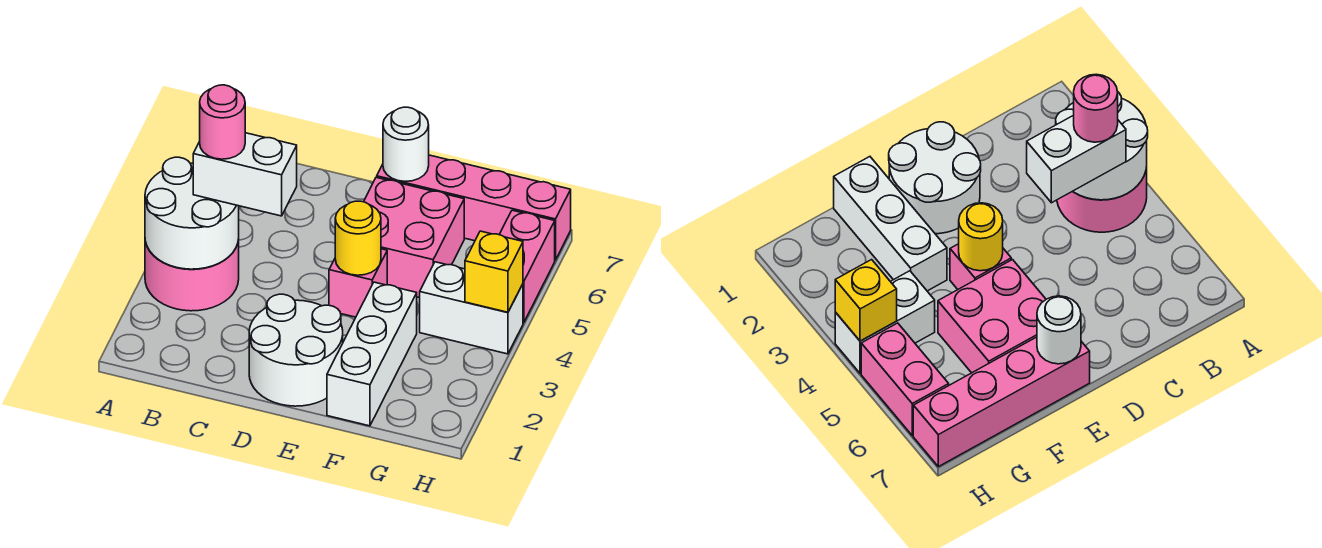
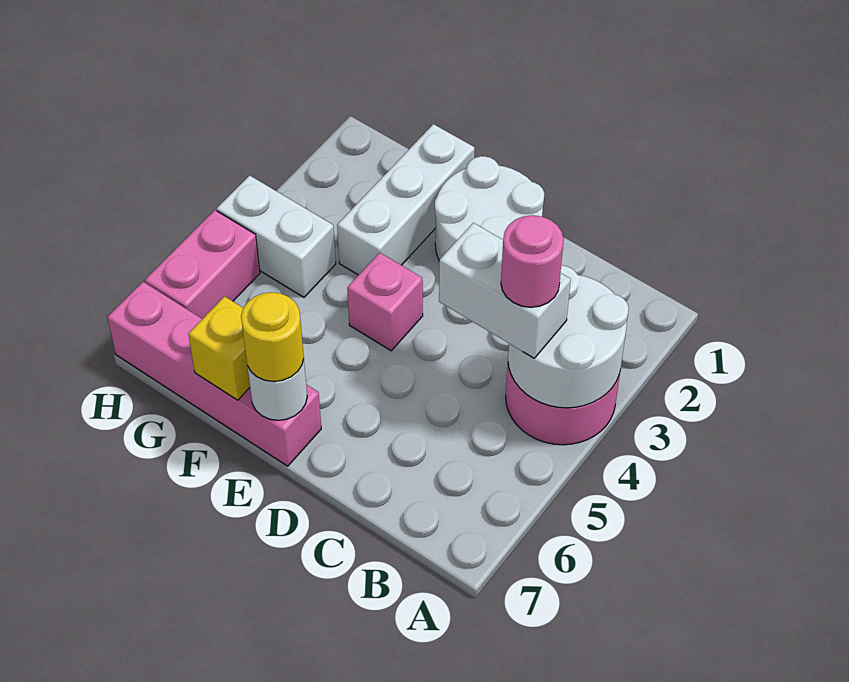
yellow round brick E4 level 2 -> yellow round brick E7 level 3
pink brick E5:F6 level 1 -> none
yellow brick H4 level 2 -> yellow brick F7 level 2

